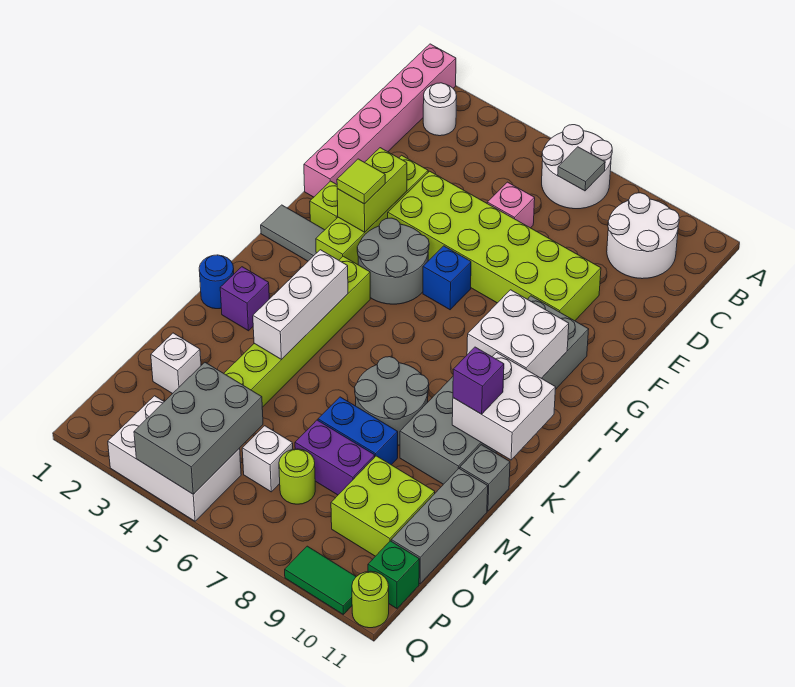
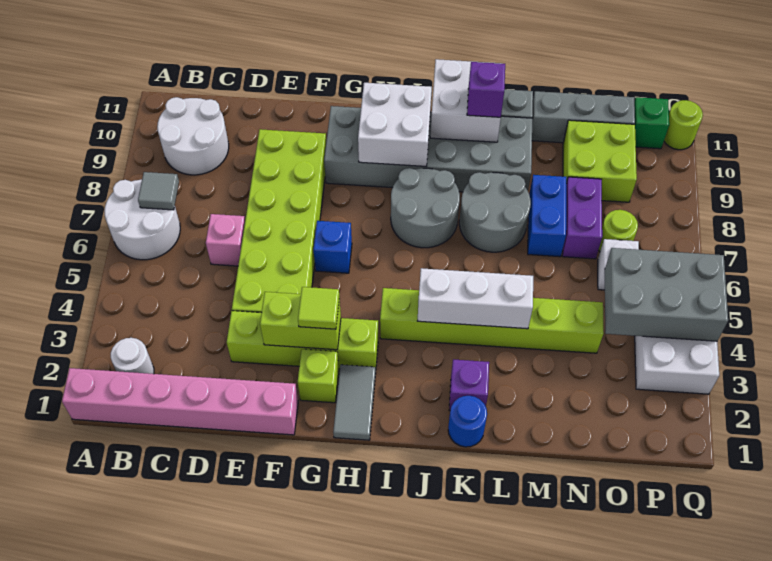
grey round brick G4:H5 level 1 -> grey round brick I7:J8 level 1
white brick N2 level 1 -> none
green tile Q9:Q10 level 1 -> none

